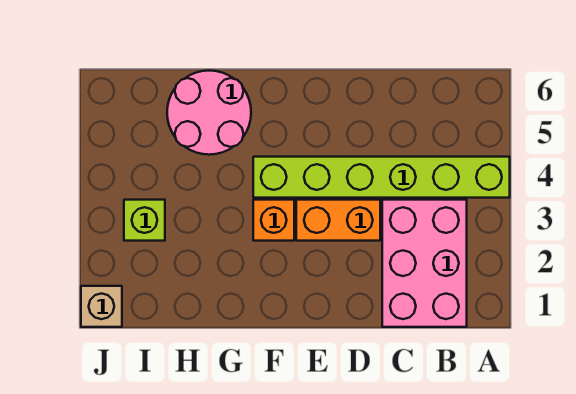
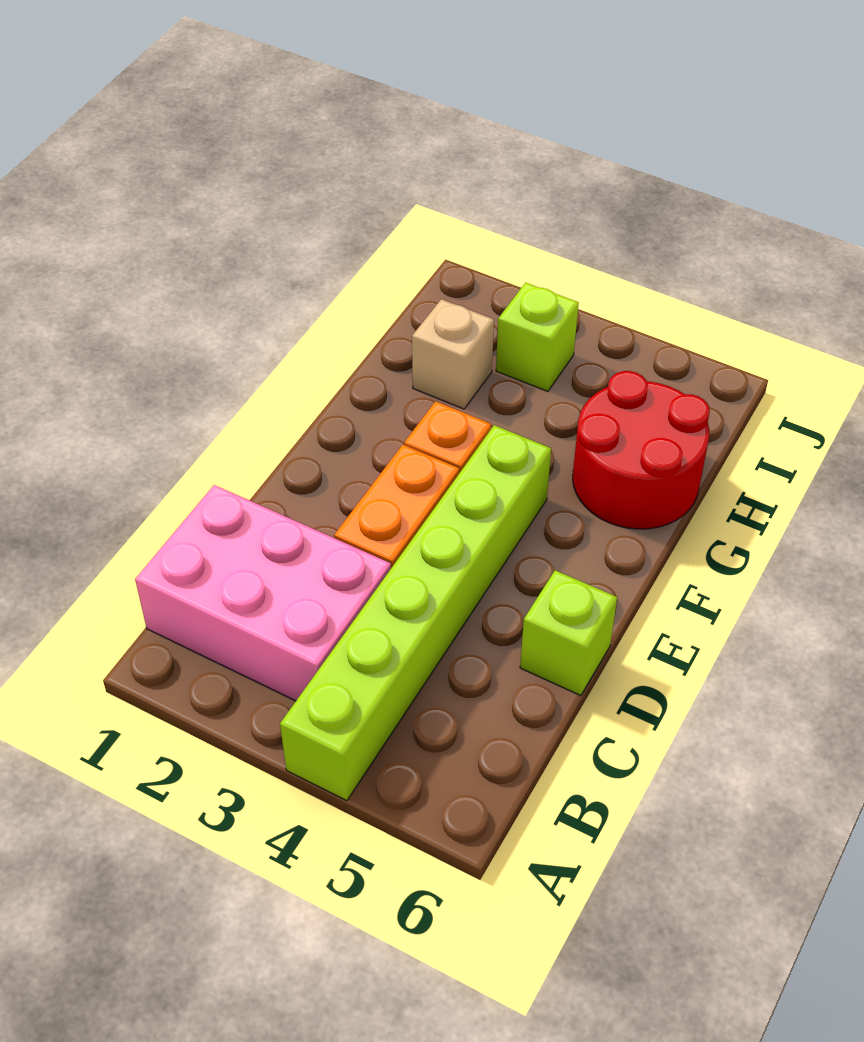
none -> lime brick D6 level 1
pink round brick G5:H6 level 1 -> red round brick G5:H6 level 1
tan brick J1 level 1 -> tan brick H2 level 1

